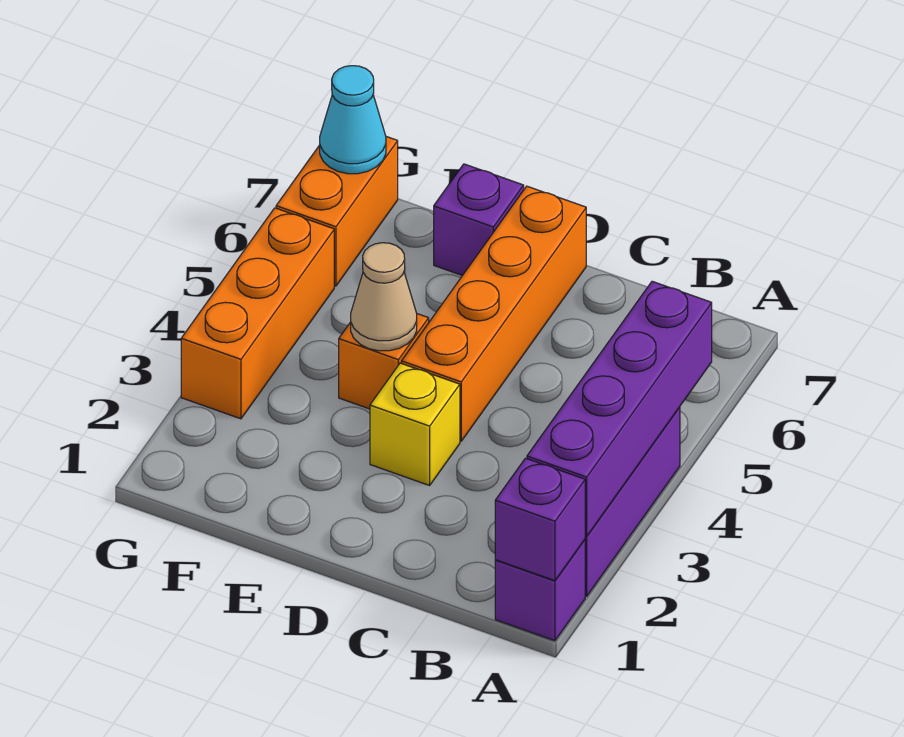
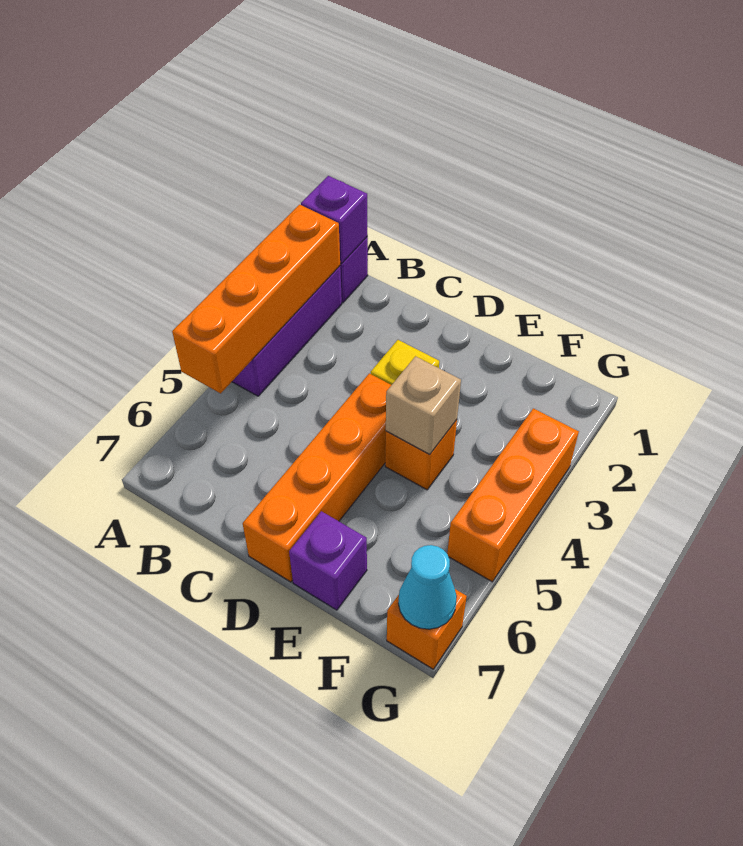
purple brick A2:A5 level 2 -> orange brick A2:A5 level 2
tan cone E4 level 2 -> tan brick E4 level 2
orange brick G6:G7 level 1 -> orange brick G7 level 1

